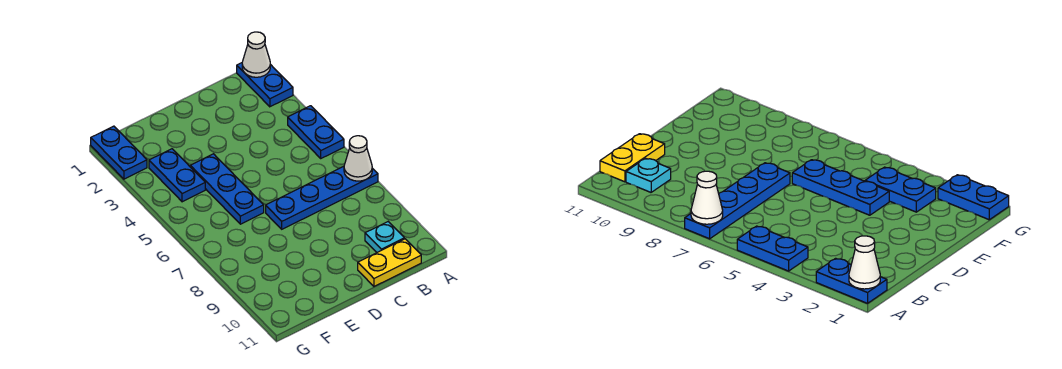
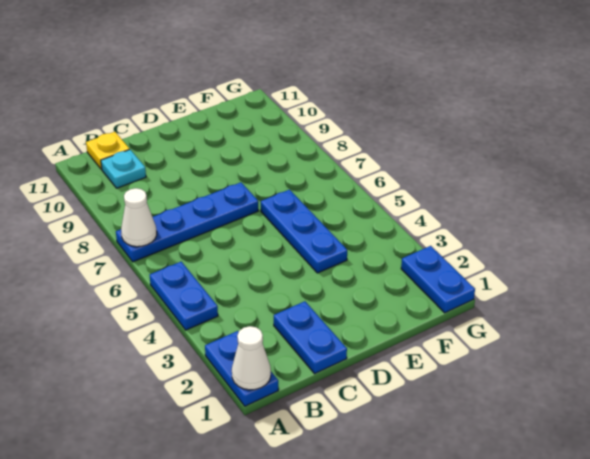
yellow plate B11:C11 level 1 -> yellow plate B11 level 1
blue plate F3:F4 level 1 -> blue plate C1:C2 level 1

